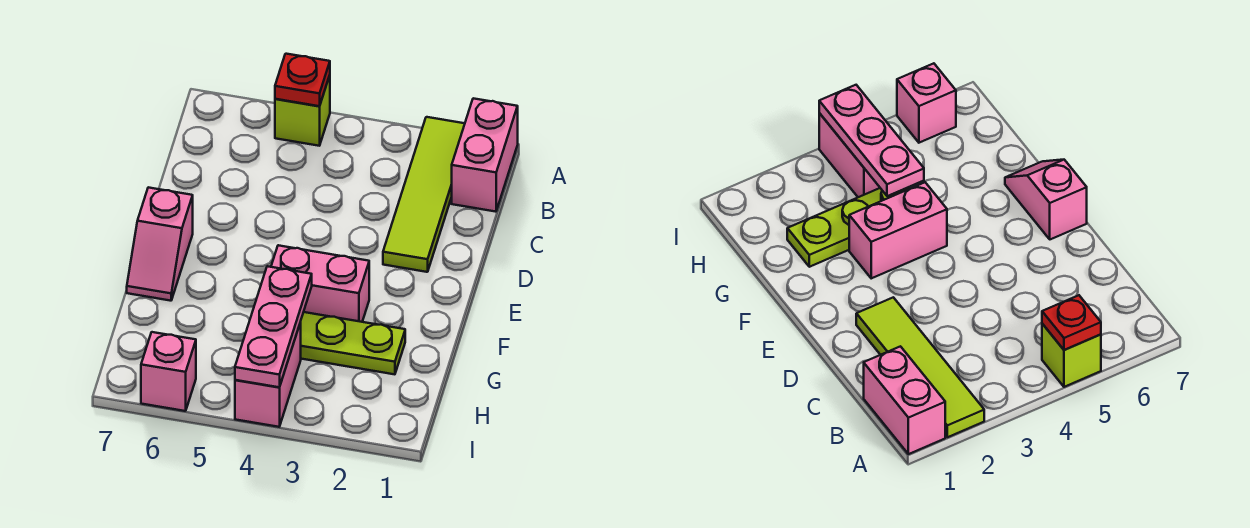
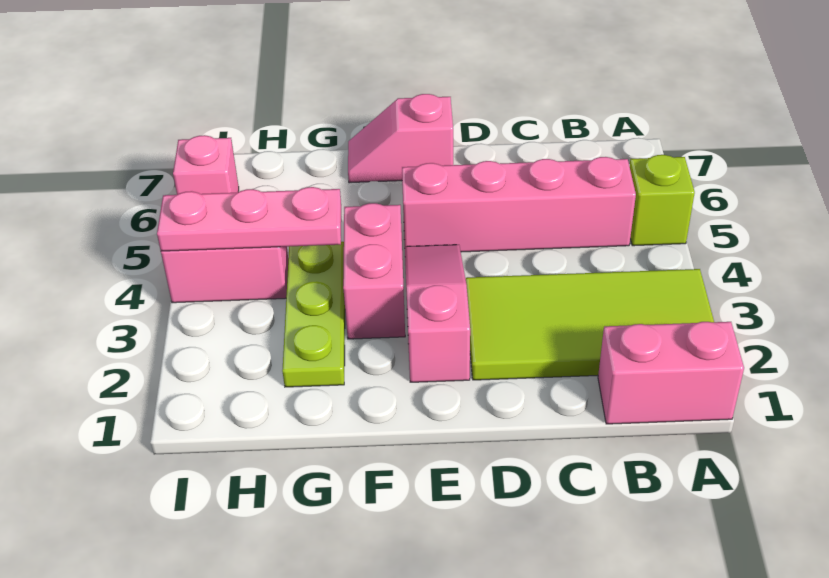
lime tile A2:D2 level 1 -> lime tile A2:D3 level 1
red plate A5 level 2 -> none
none -> pink brick B5:E5 level 1
none -> pink slope E2:E4 level 1 top 2

